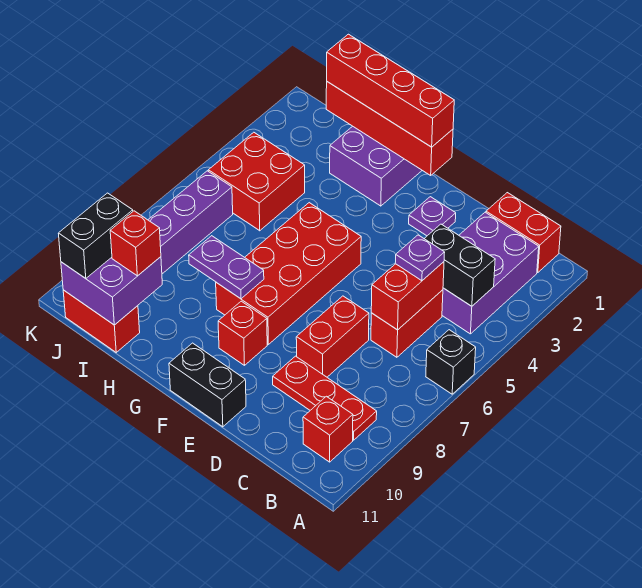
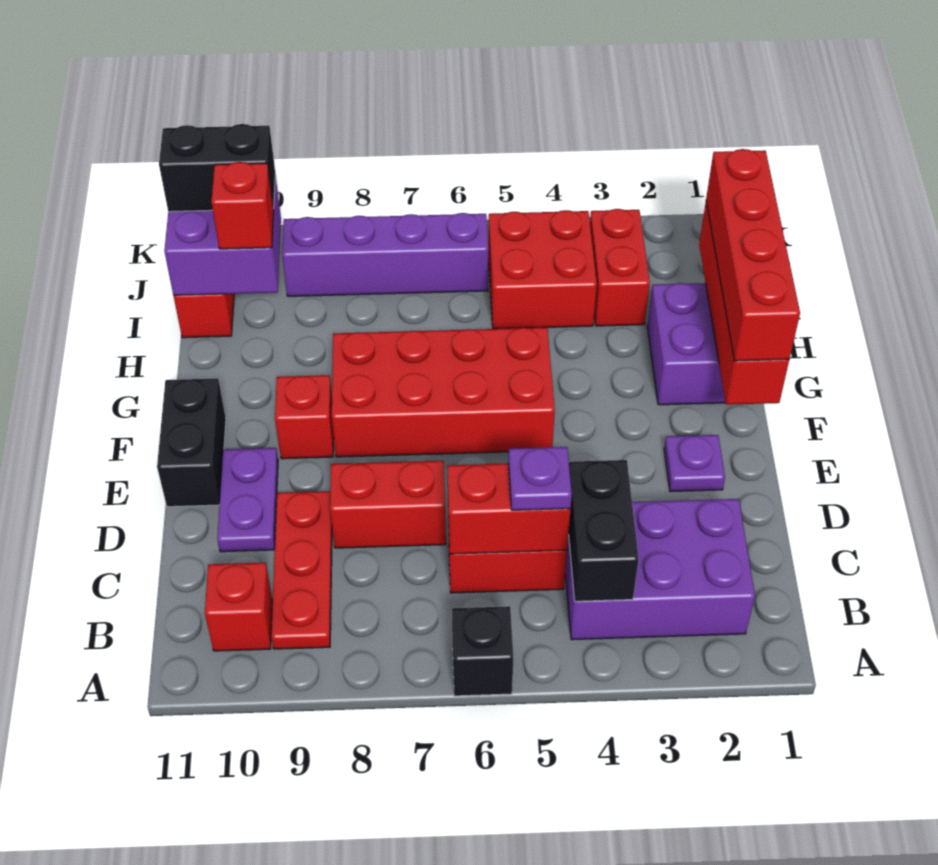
red brick B1:C1 level 1 -> red brick I3:J3 level 1
purple plate G8:H8 level 2 -> purple plate D10:E10 level 1

